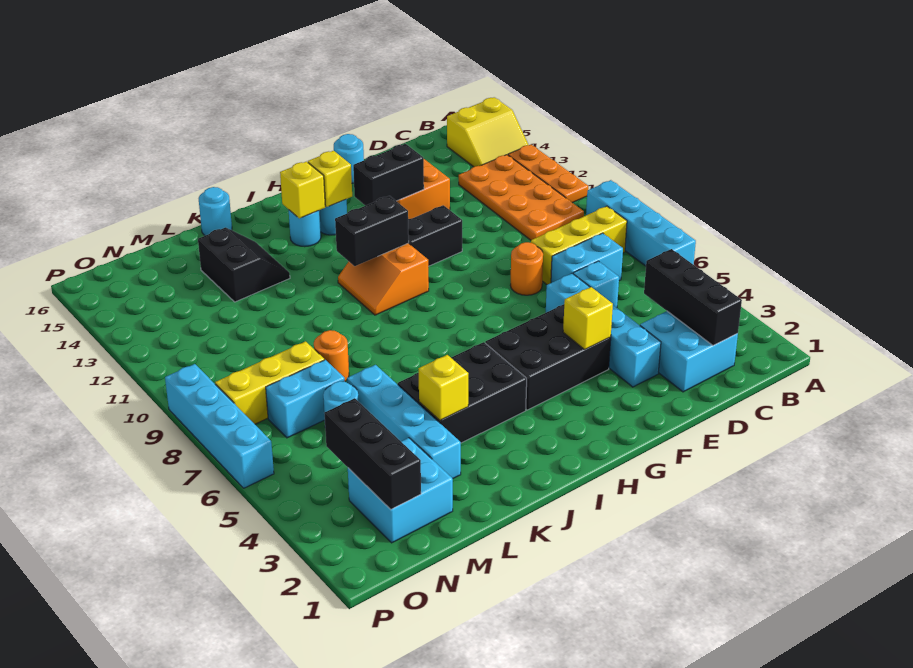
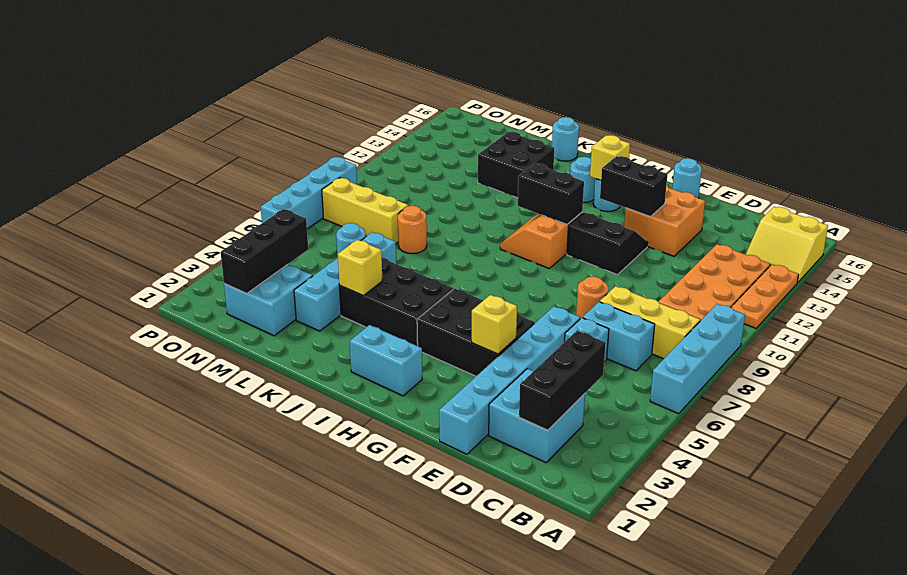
cyan brick E3:E6 level 1 -> cyan brick E1:E6 level 1
yellow brick I14 level 2 -> none
black slope K13:L14 level 1 top L -> black brick K13:L14 level 1
cyan brick M7:N7 level 1 -> cyan brick H2:I2 level 1

